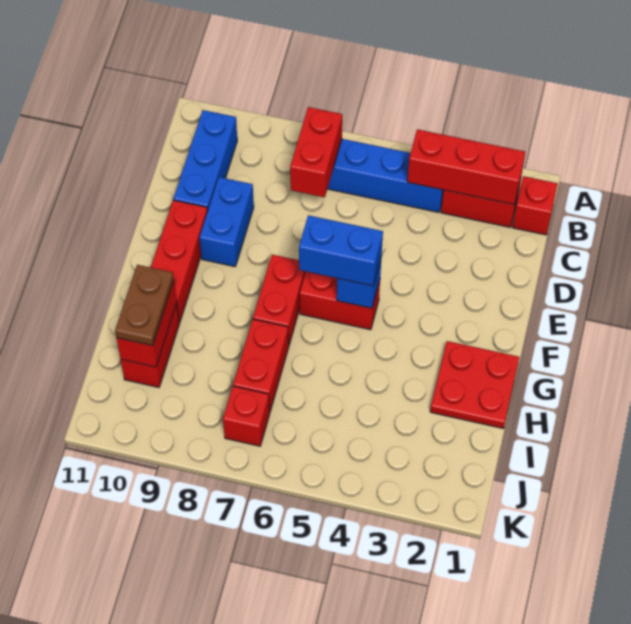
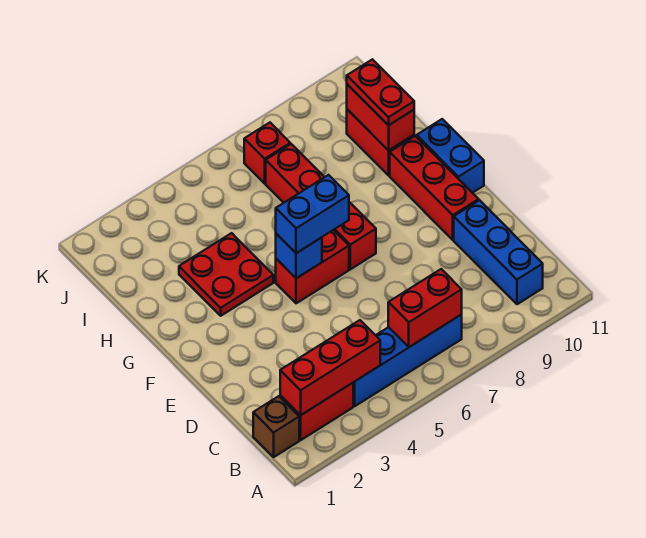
red brick B1 level 1 -> brown brick B1 level 1
red brick B7:C7 level 2 -> red brick B6:B7 level 2
blue brick D9:E9 level 1 -> blue brick F11:G11 level 1
red plate G1:H2 level 1 -> red plate G3:H4 level 1
brown plate H10:I10 level 3 -> red plate H10:I10 level 3

